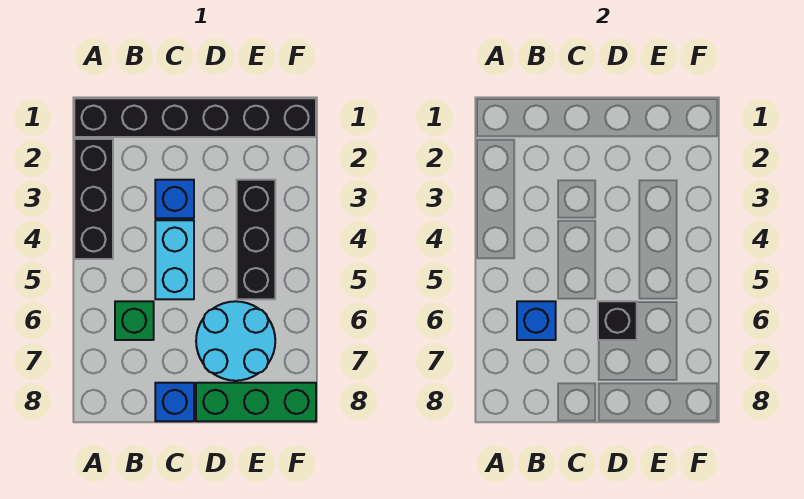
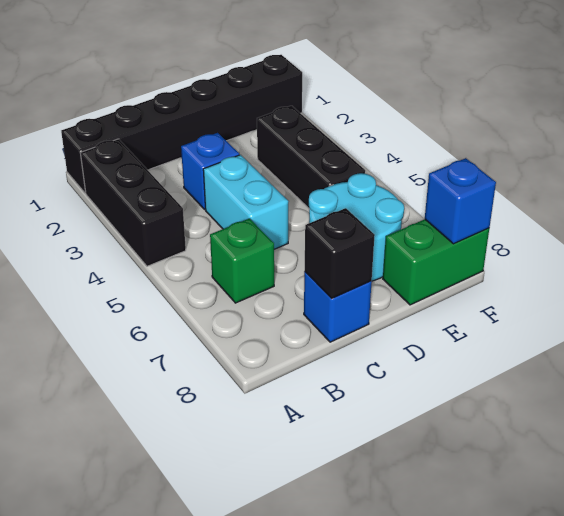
blue brick B6 level 2 -> blue brick F8 level 2
black brick D6 level 2 -> black brick C8 level 2
green brick D8:F8 level 1 -> green brick E8:F8 level 1

